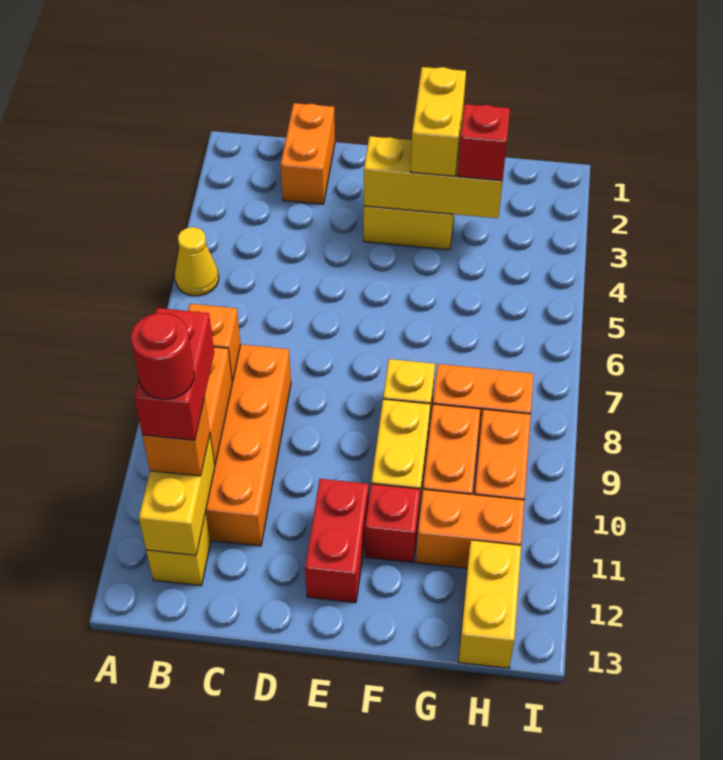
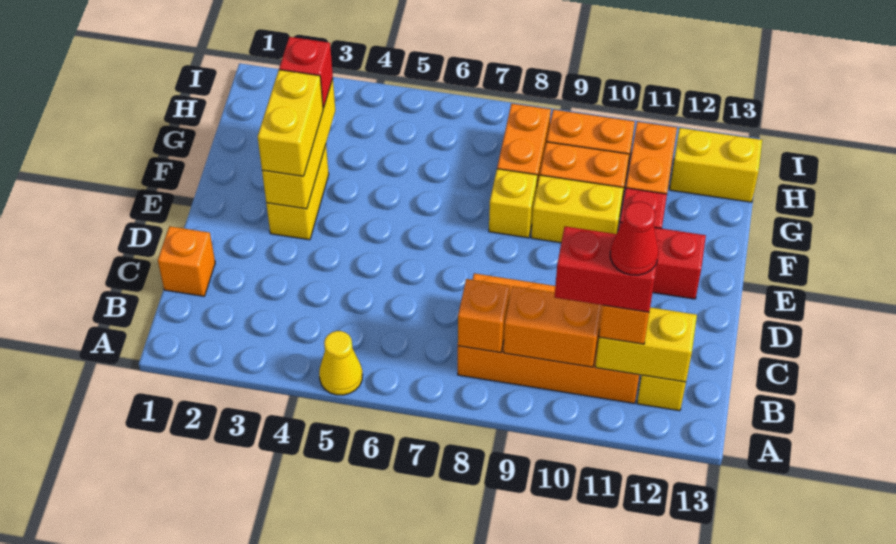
red round brick B11 level 5 -> red cone B11 level 5
orange brick C1:C2 level 1 -> orange brick C1 level 1
yellow brick F2:F3 level 3 -> yellow brick E3:F3 level 3

